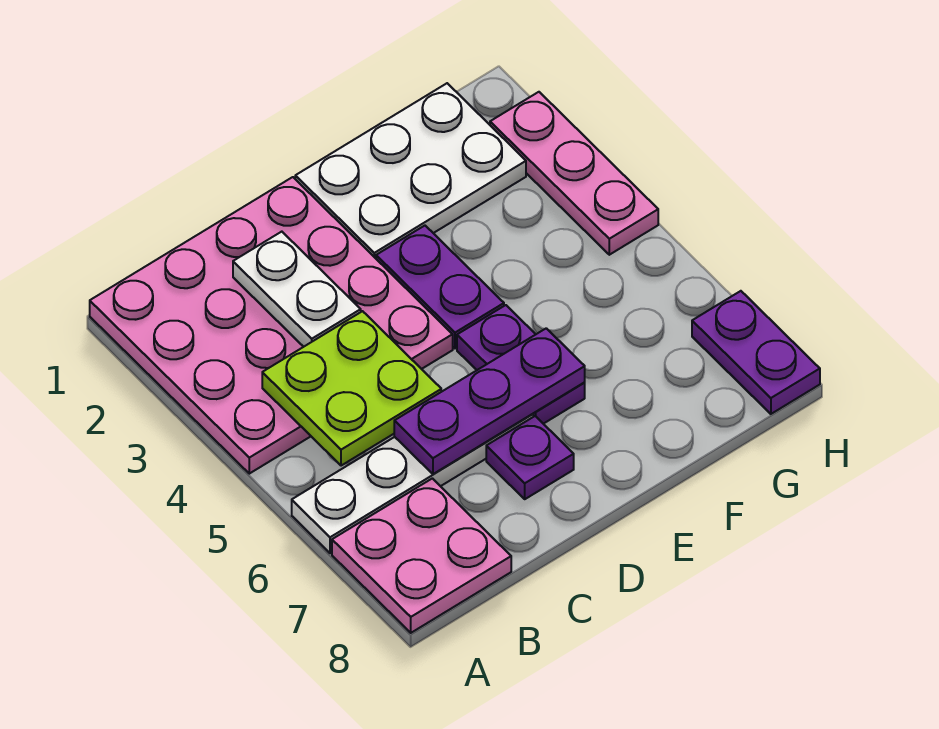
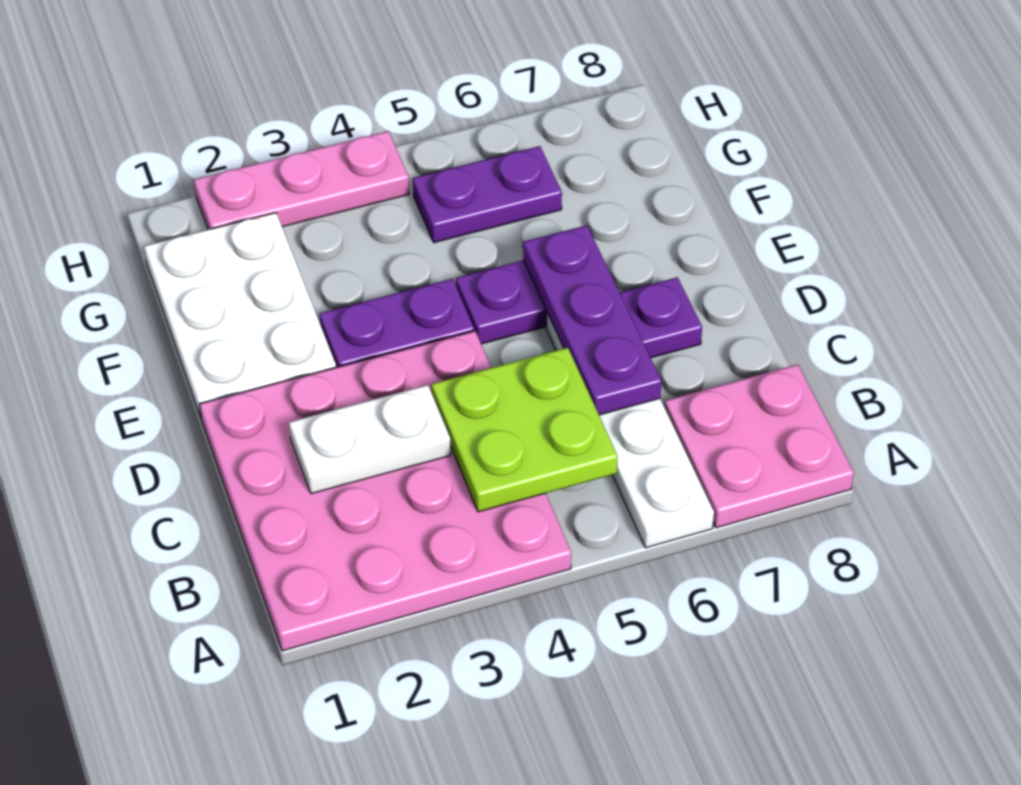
purple plate H7:H8 level 1 -> purple plate G5:G6 level 1

